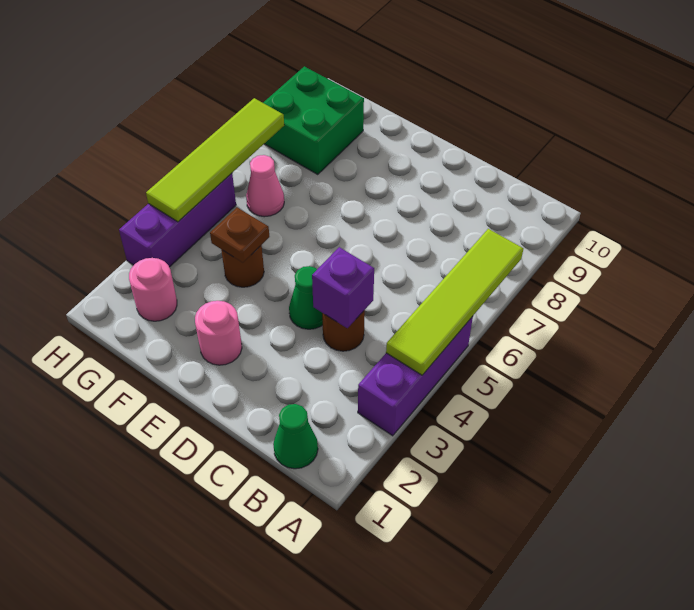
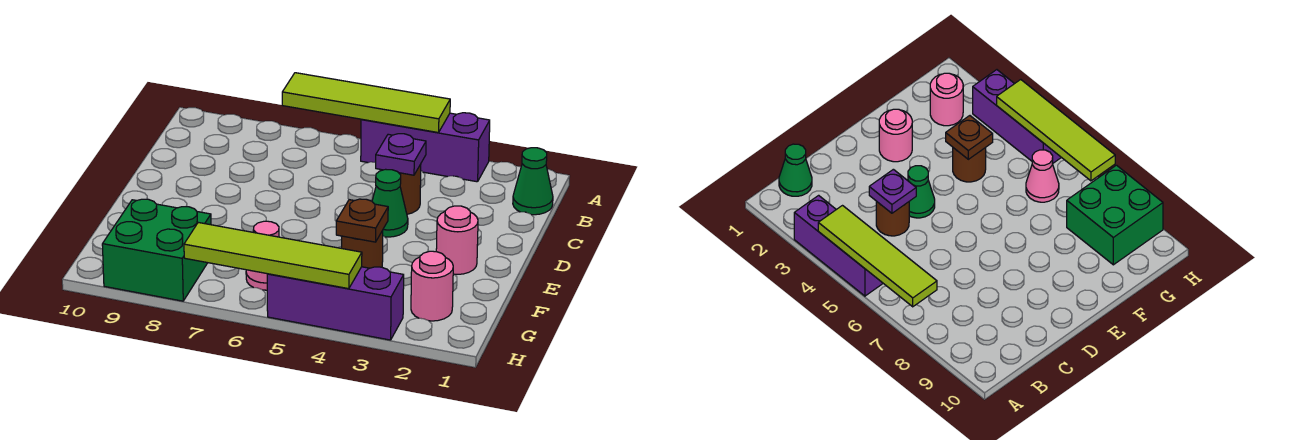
purple brick C4 level 2 -> purple plate C4 level 2

